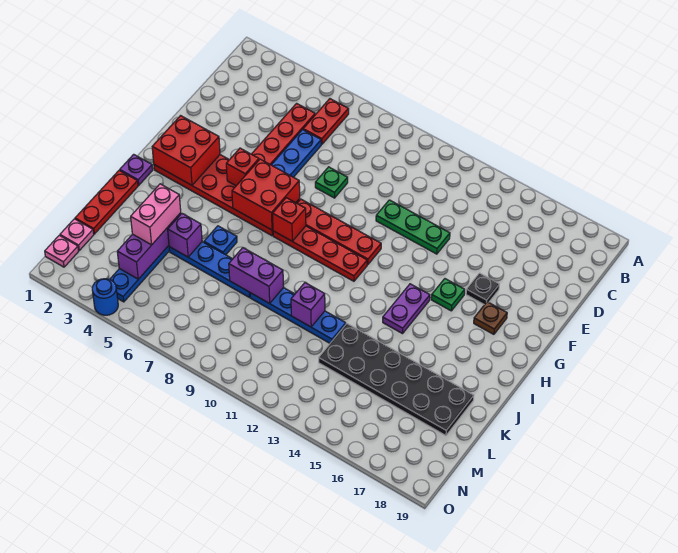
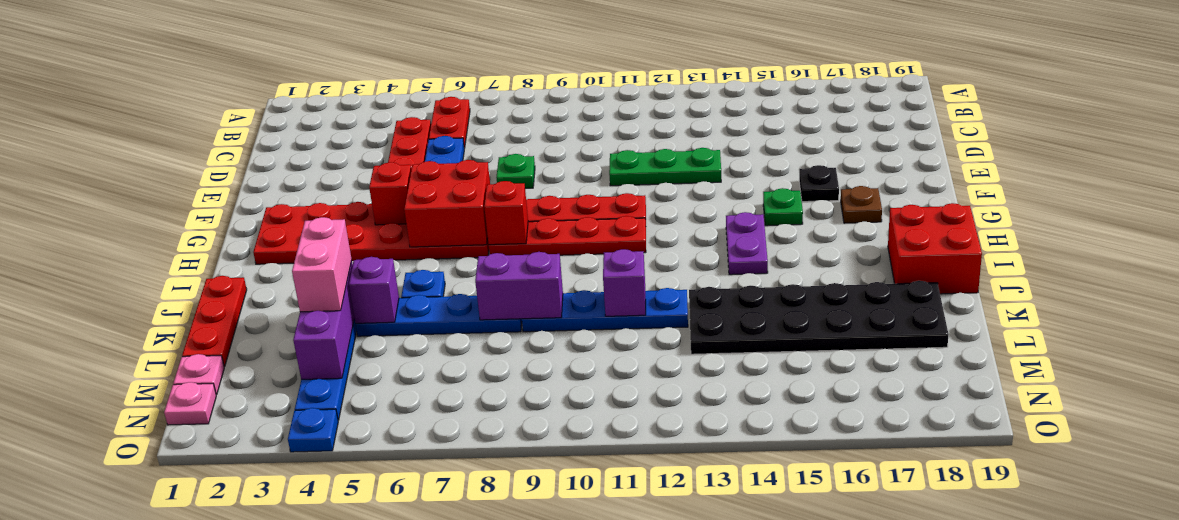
red brick G2:H3 level 2 -> red brick I18:J19 level 1
purple plate I1 level 1 -> none
blue round brick O4 level 1 -> blue plate O4 level 1

